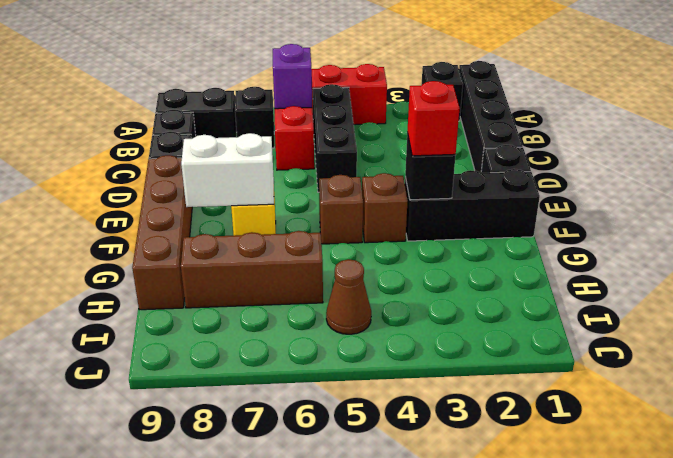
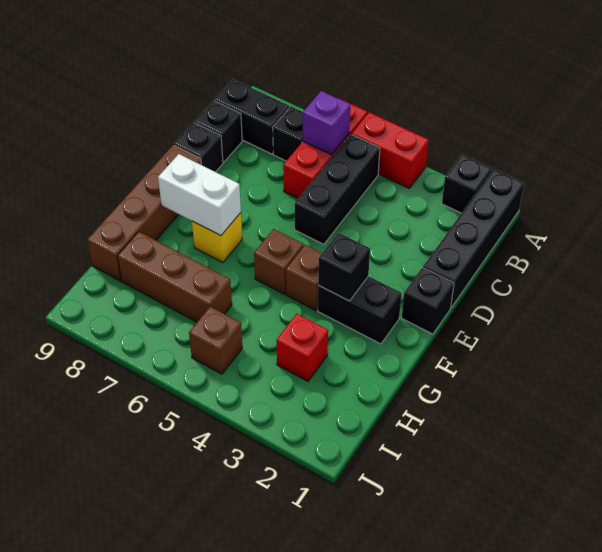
black brick F1:F3 level 1 -> black brick F2:F3 level 1
red brick F3 level 3 -> red brick H3 level 1
brown cone I5 level 1 -> brown brick I5 level 1

